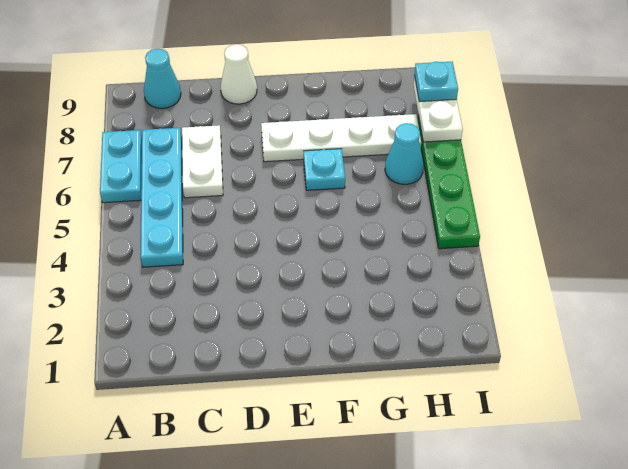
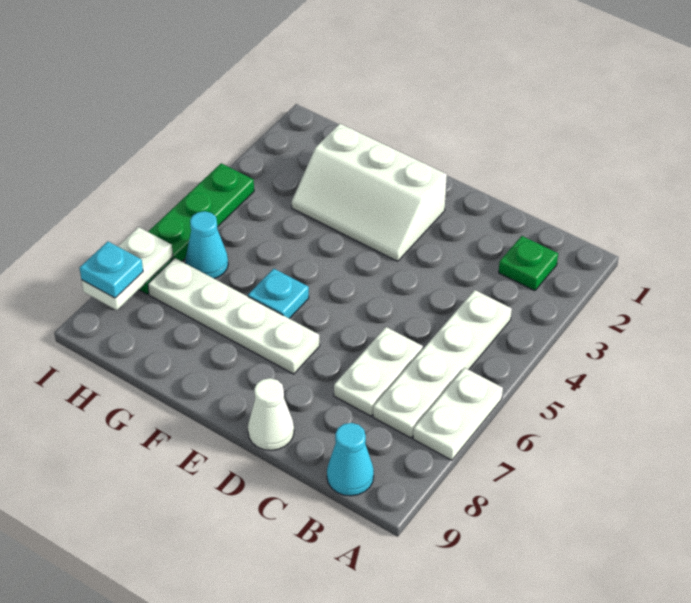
cyan plate A6:A7 level 1 -> white plate A6:A7 level 1
none -> green plate B2 level 1
cyan plate B4:B7 level 1 -> white plate B4:B7 level 1
none -> white slope E2:G3 level 1 top 2

